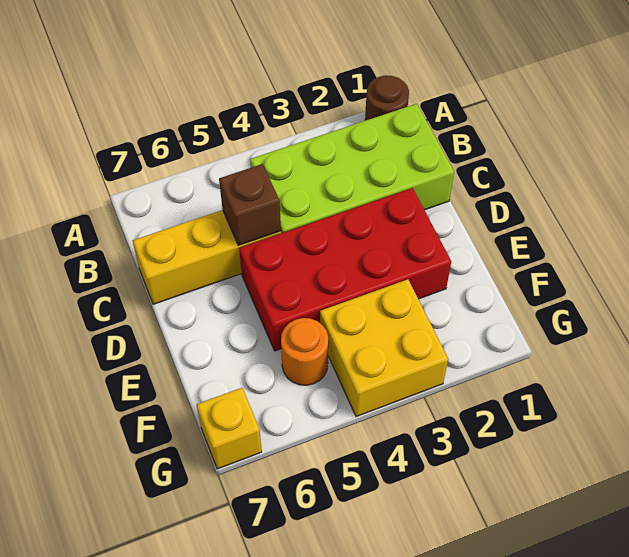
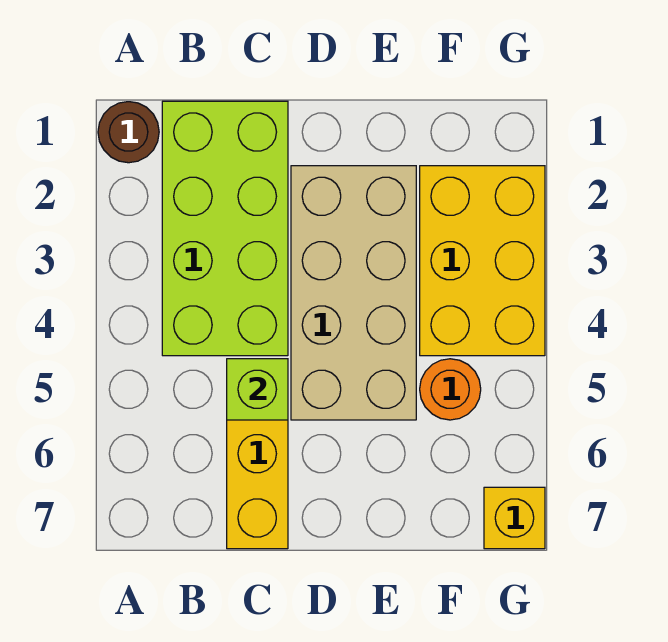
brown brick C5 level 2 -> lime brick C5 level 2
red brick D2:E5 level 1 -> tan brick D2:E5 level 1
yellow brick F3:G4 level 1 -> yellow brick F2:G4 level 1

